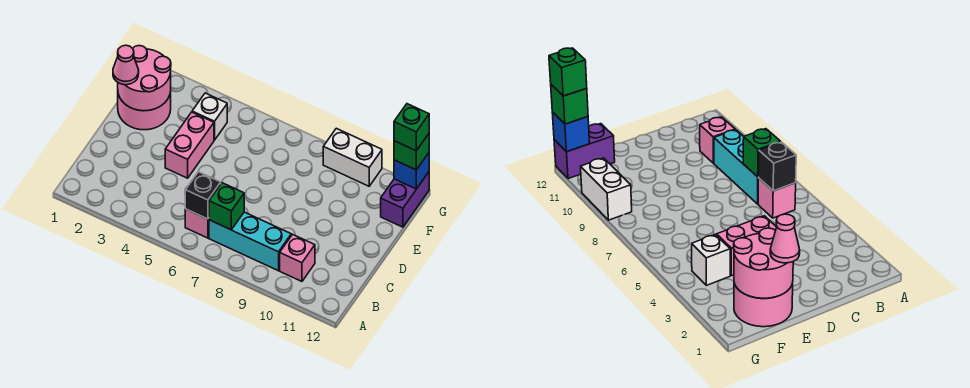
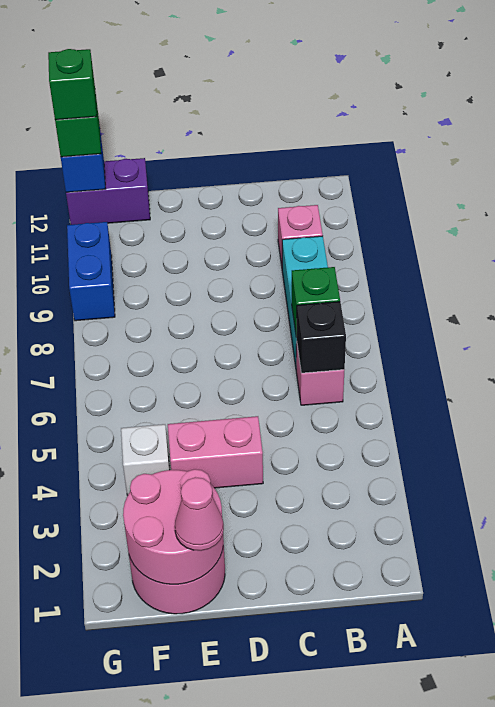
white brick G9:G10 level 1 -> blue brick G9:G10 level 1

